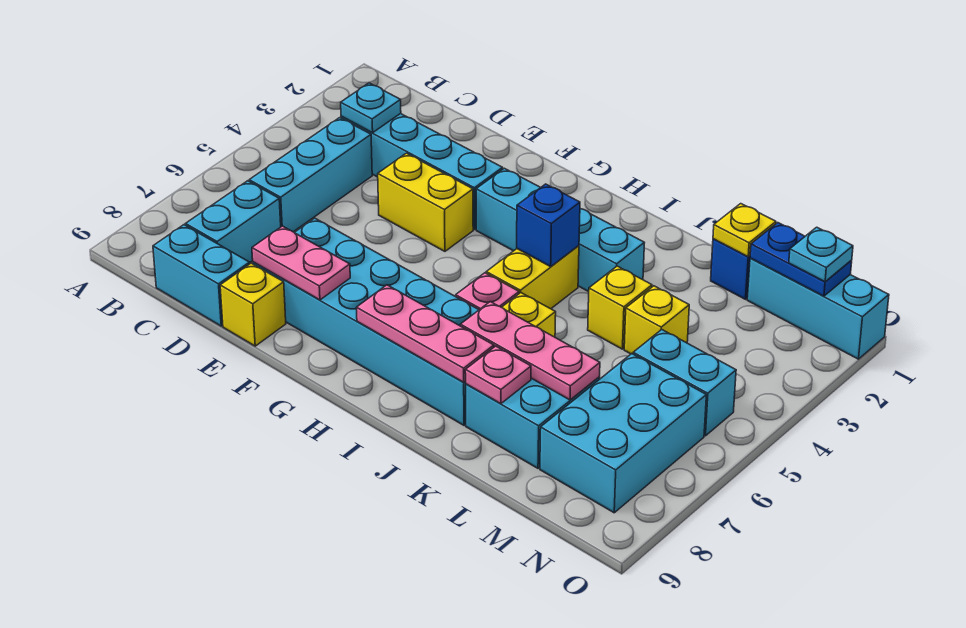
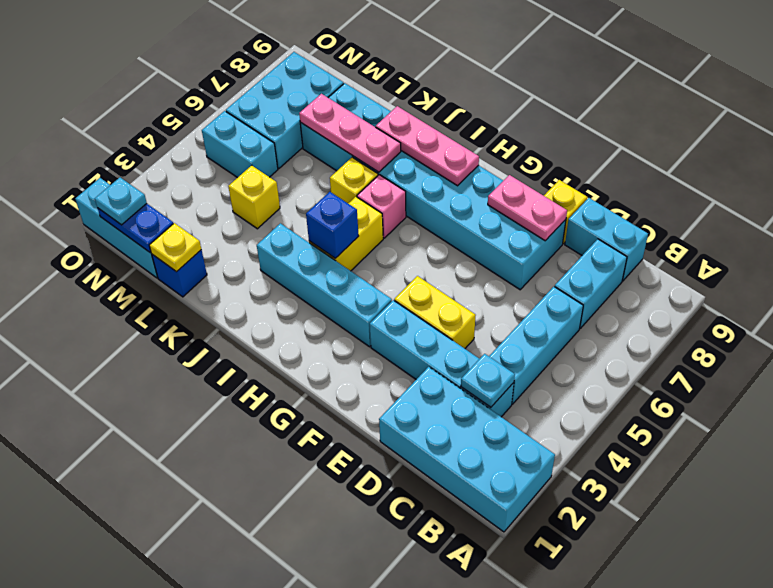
none -> cyan brick A1:D2 level 1
yellow brick K4 level 1 -> none
pink plate K8 level 2 -> none

